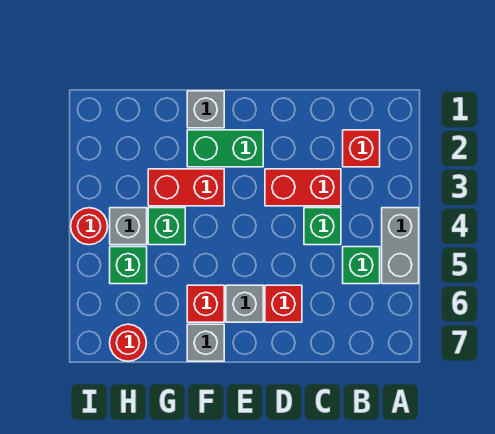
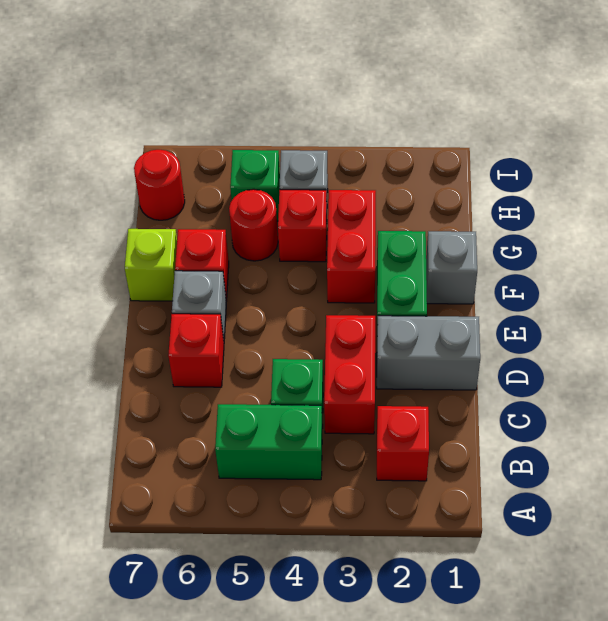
grey brick A4:A5 level 1 -> grey brick D1:D2 level 1
green brick B5 level 1 -> green brick B4:B5 level 1
grey brick F7 level 1 -> lime brick F7 level 1
green brick G4 level 1 -> red brick G4 level 1
red round brick I4 level 1 -> red round brick G5 level 1

